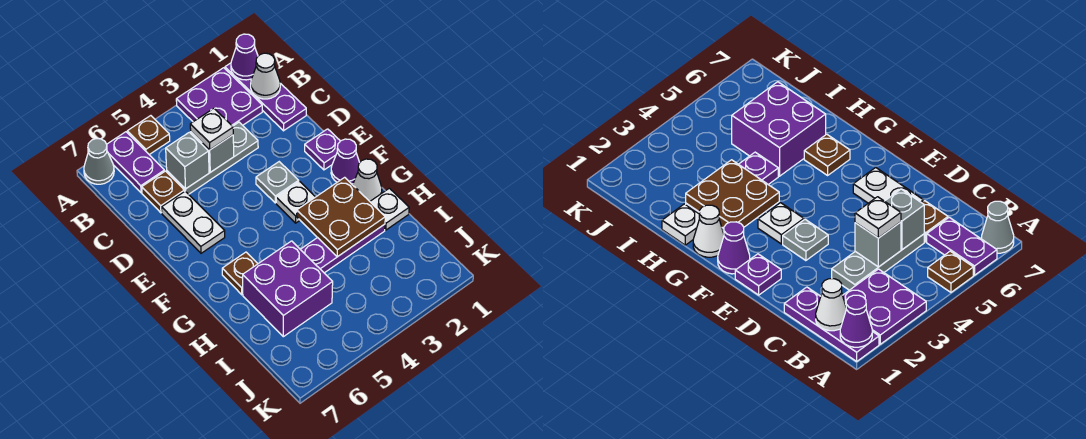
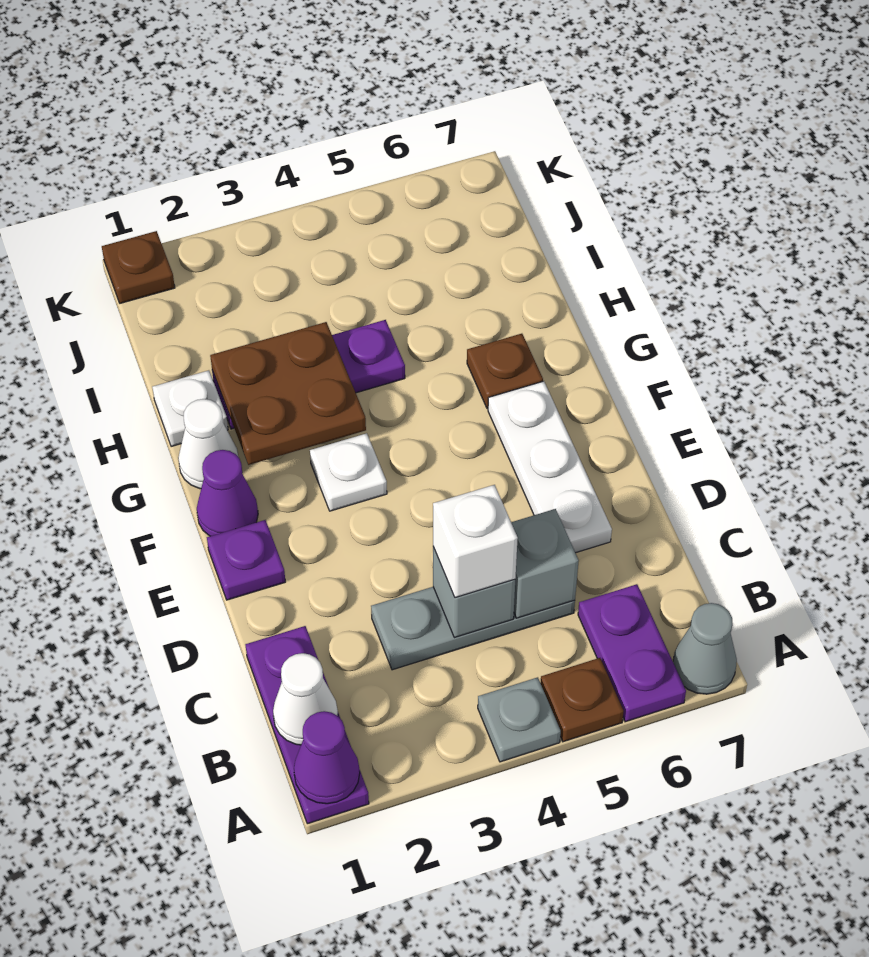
purple plate A2:B3 level 1 -> none
white plate C4 level 3 -> white brick C4 level 3
brown plate C6 level 1 -> brown plate K1 level 1
white plate D6:E6 level 1 -> white plate D6:F6 level 1
grey plate E3 level 1 -> grey plate A4 level 1
purple brick H5:I6 level 1 -> none

